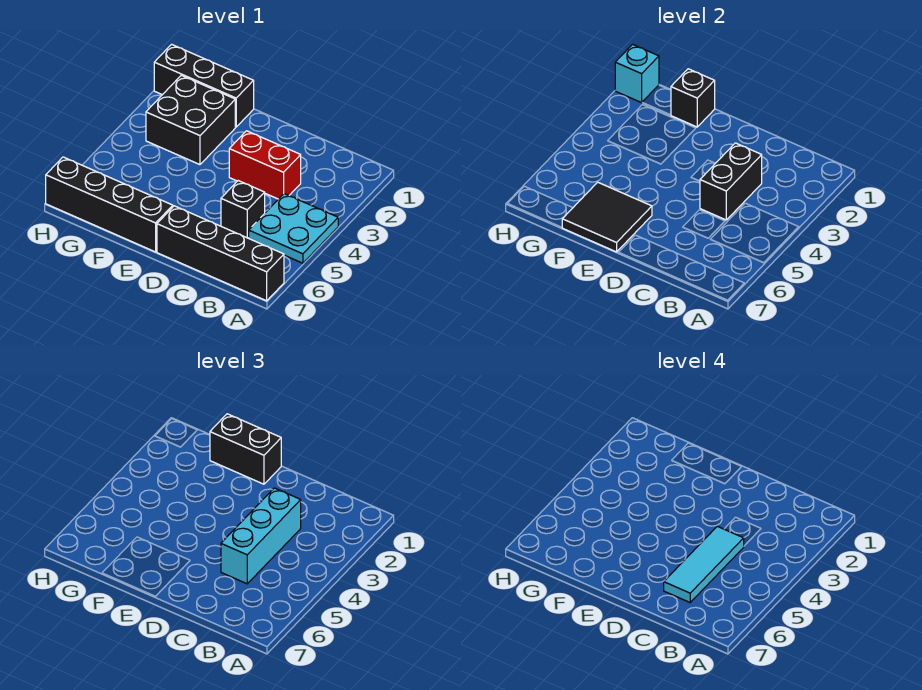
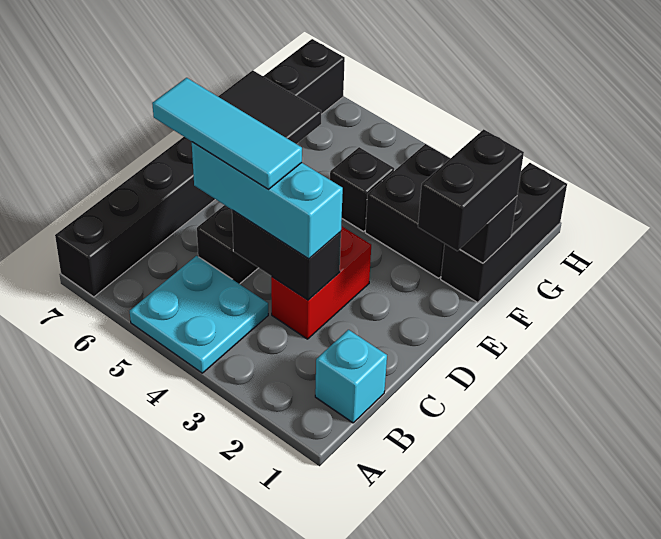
none -> black brick F4 level 1
cyan brick H1 level 2 -> cyan brick B1 level 1

